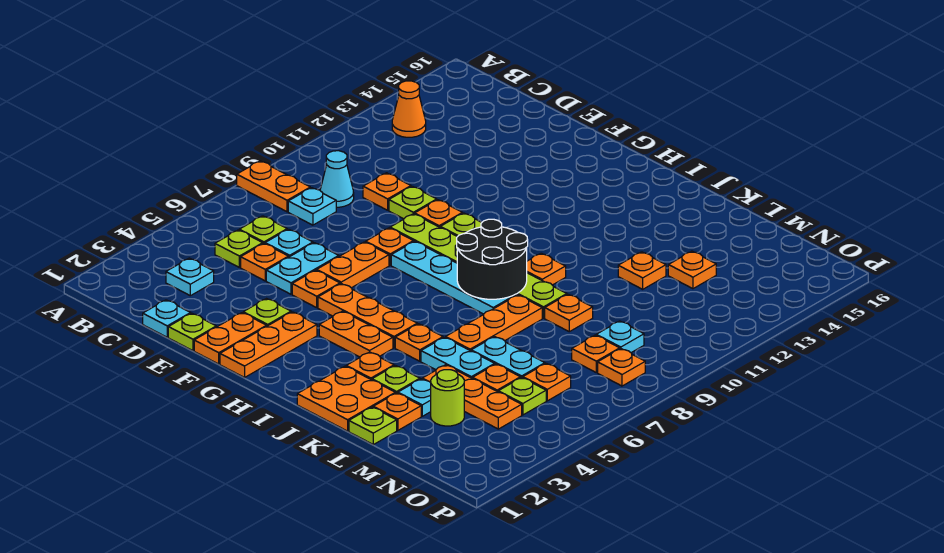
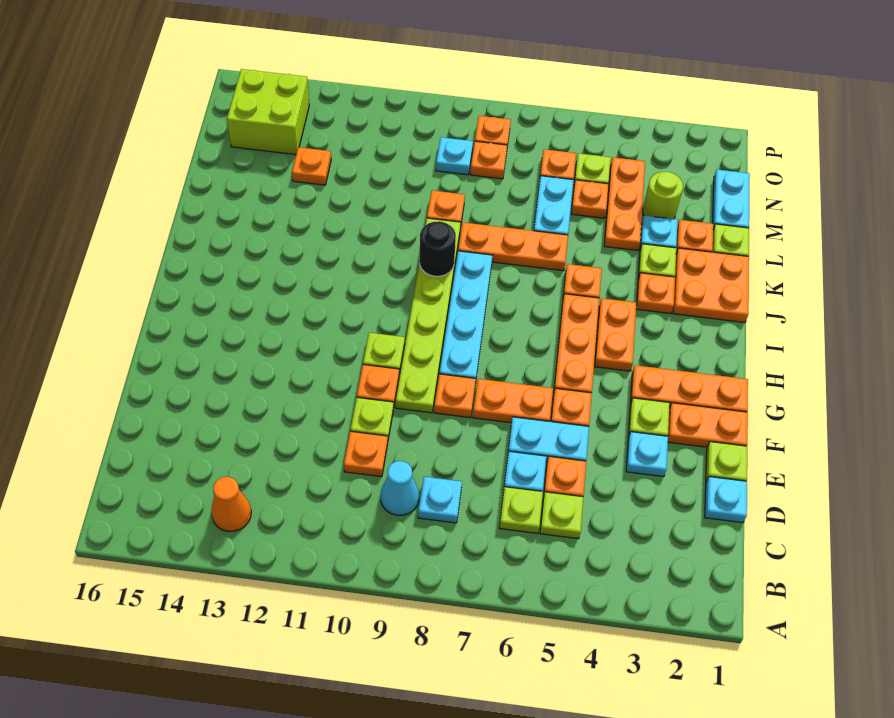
orange plate A8:B8 level 1 -> none
cyan plate C3 level 1 -> cyan plate E3 level 1
black round brick I8:J9 level 2 -> black round brick J9 level 2
orange plate J10 level 1 -> none
cyan plate K5:L5 level 1 -> cyan plate M1:N1 level 1
orange plate L12 level 1 -> none
none -> lime brick N14:O15 level 1

